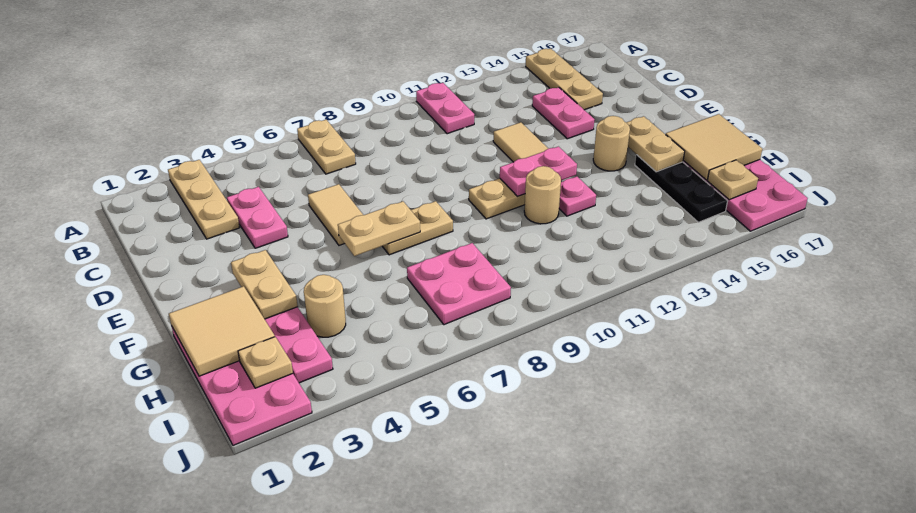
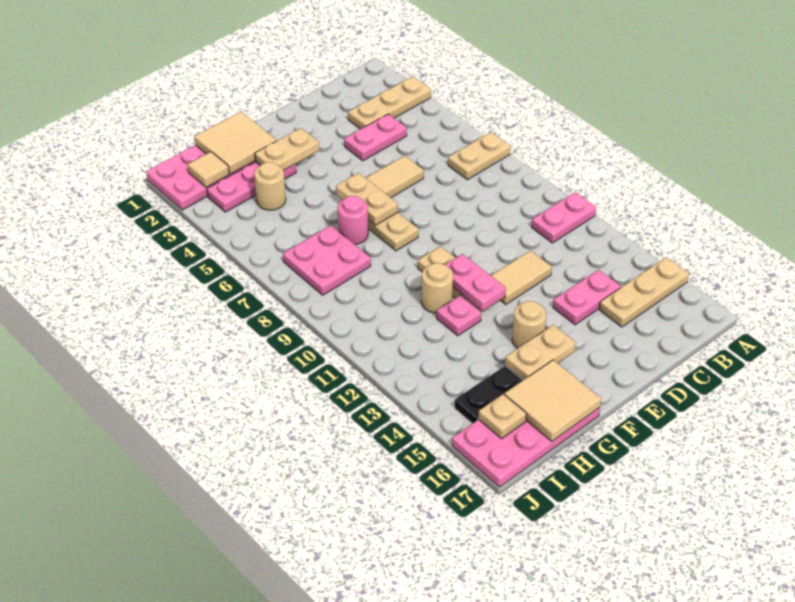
none -> pink round brick G7 level 1
tan plate I2 level 2 -> tan tile I2 level 2

